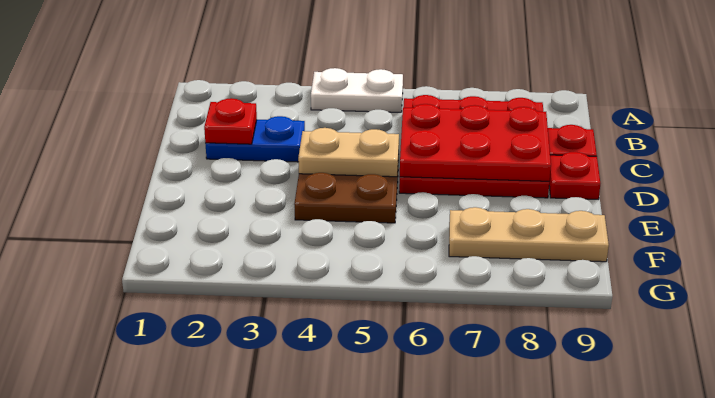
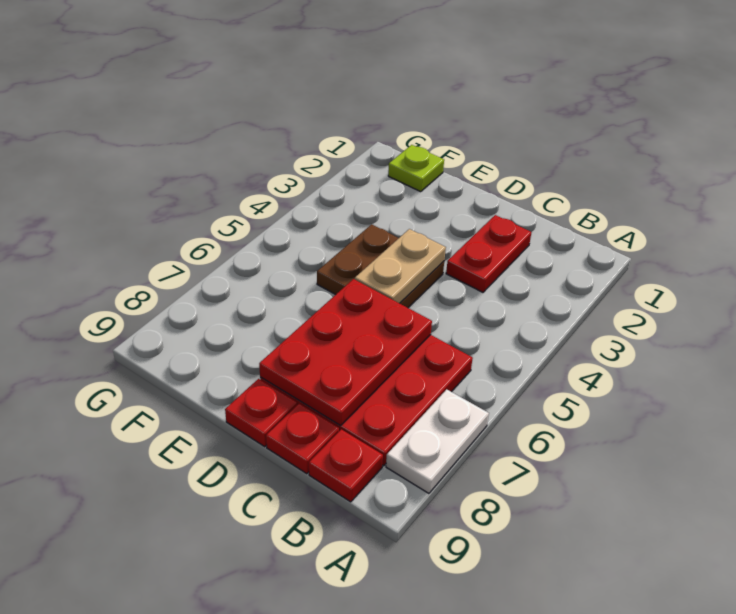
white plate A4:A5 level 1 -> white plate A7:A8 level 1
blue plate C2:C3 level 1 -> red plate C2:C3 level 1
red plate C2 level 2 -> red plate B9 level 1
none -> lime plate F1 level 1
tan plate F7:F9 level 1 -> none

